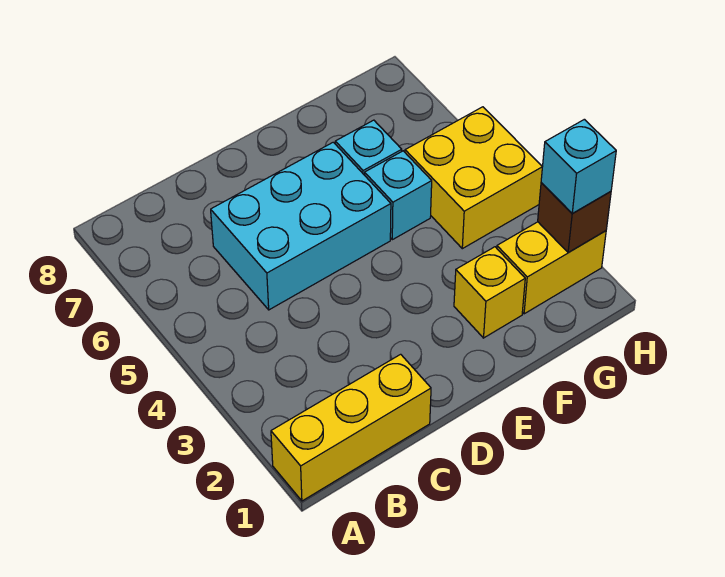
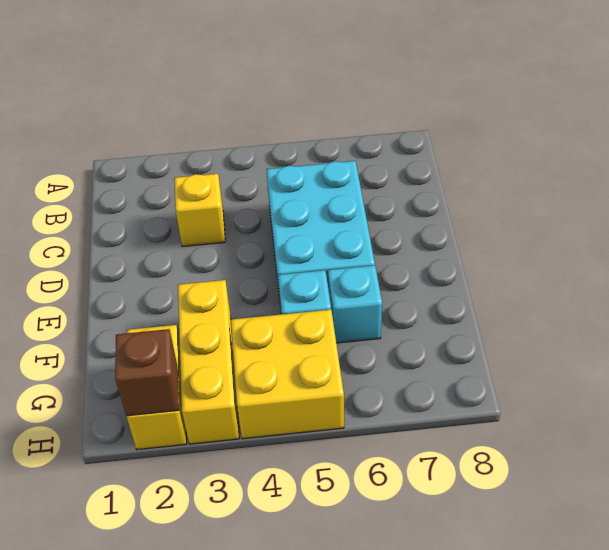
yellow brick A1:C1 level 1 -> yellow brick F3:H3 level 1
yellow brick F2 level 1 -> yellow brick C3 level 1
cyan brick H2 level 3 -> none

